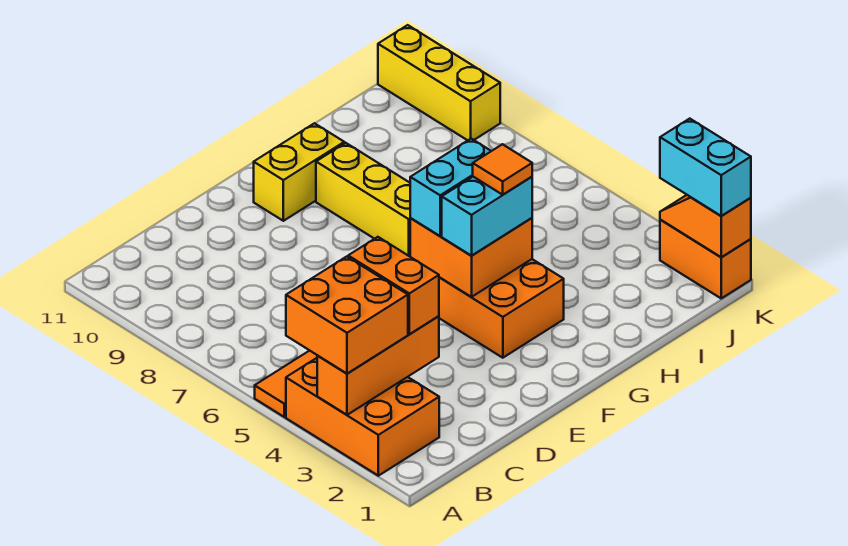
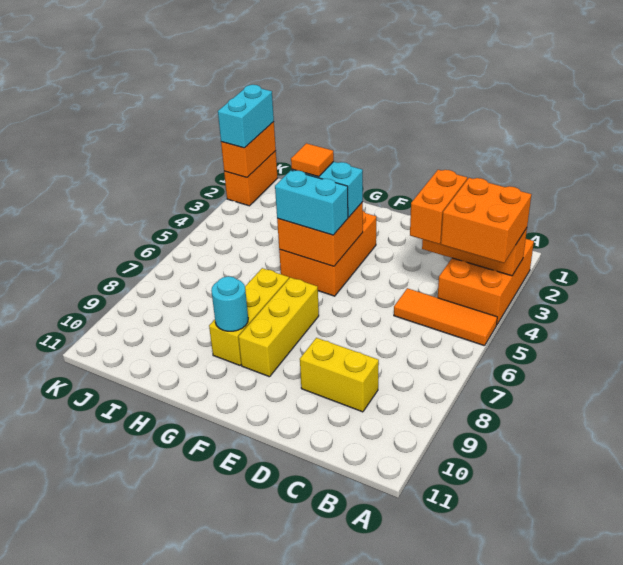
yellow brick F10:G10 level 1 -> yellow brick C9:D9 level 1
none -> cyan round brick G9 level 2
orange slope K1:K2 level 2 top 1 -> orange brick K1:K2 level 2
yellow brick K9:K11 level 1 -> yellow brick F7:F9 level 1

